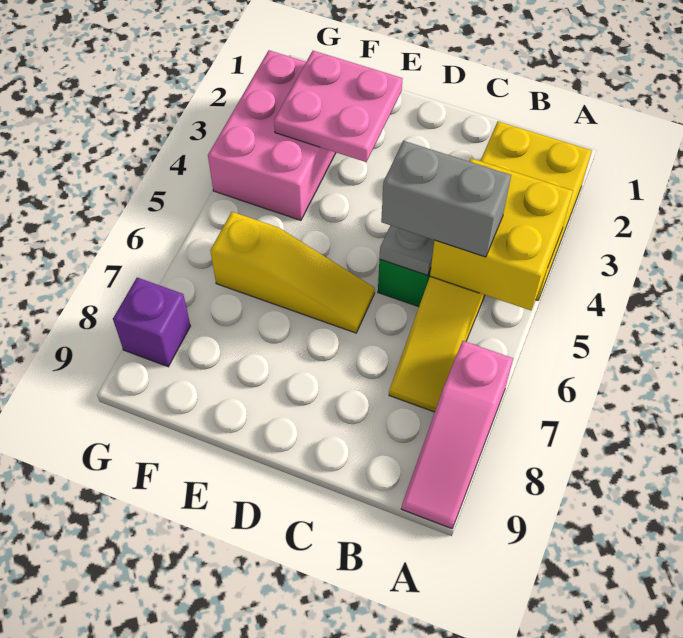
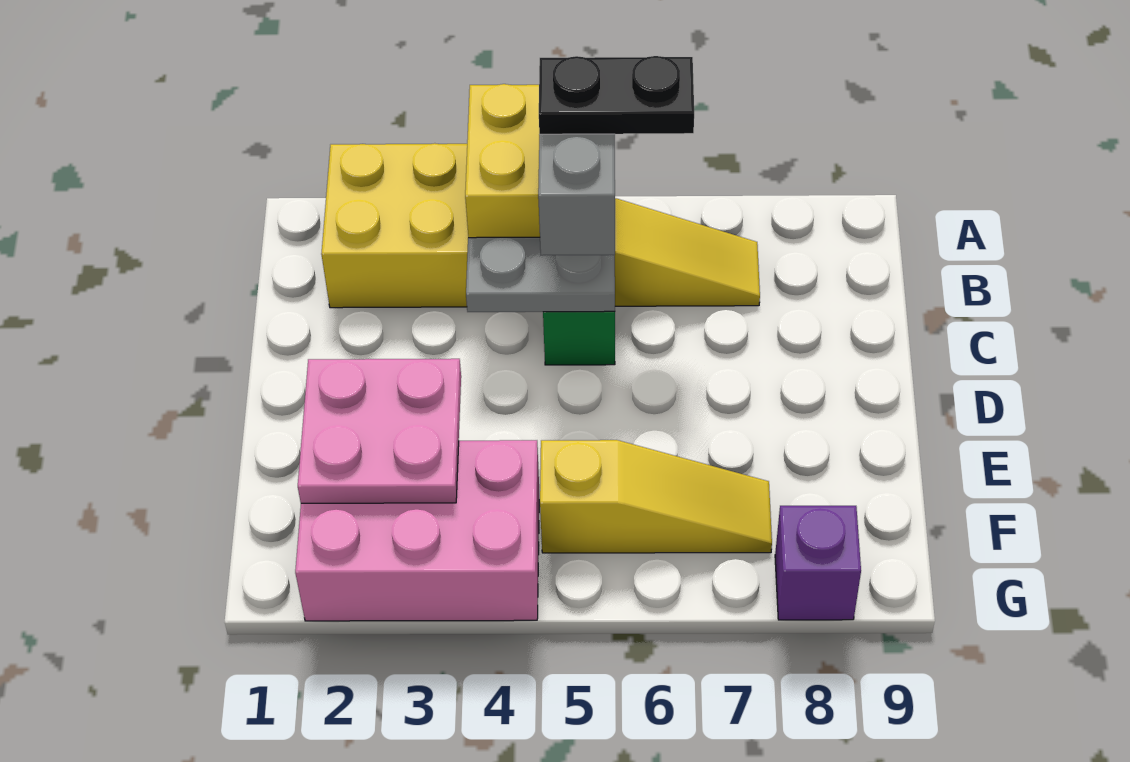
pink slope A7:A9 level 1 top 7 -> none
none -> black plate B5:B6 level 4
yellow slope D6:F6 level 1 top F -> yellow slope F5:F7 level 1 top 5

